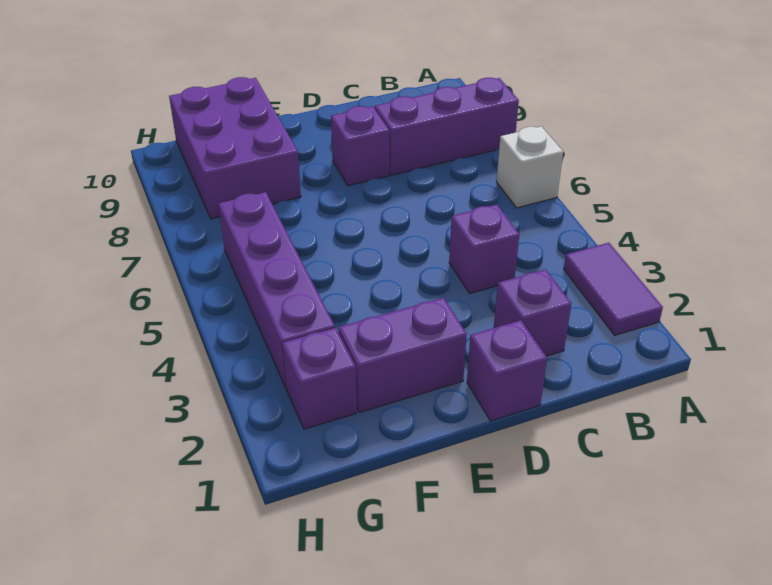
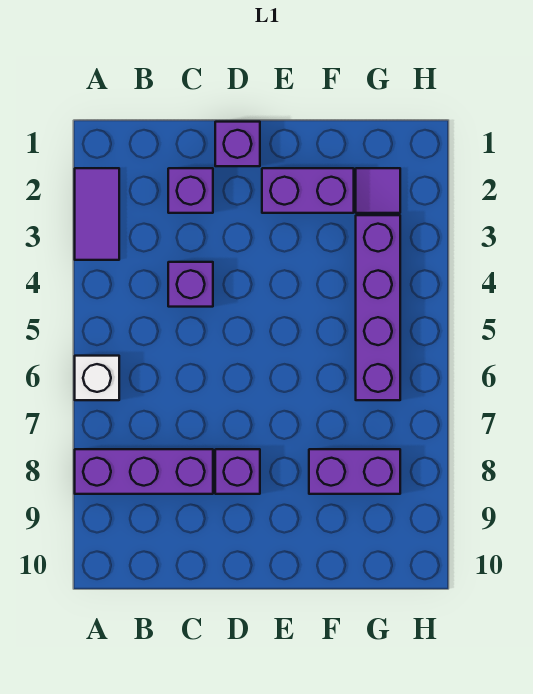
purple brick F8:G10 level 1 -> purple brick F8:G8 level 1
purple brick G2 level 1 -> purple tile G2 level 1

